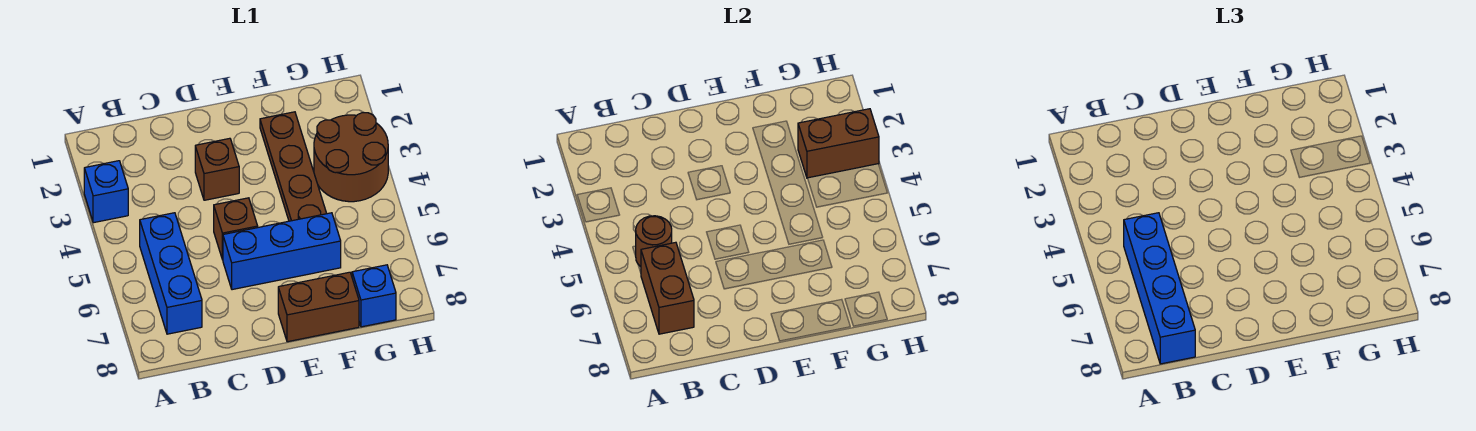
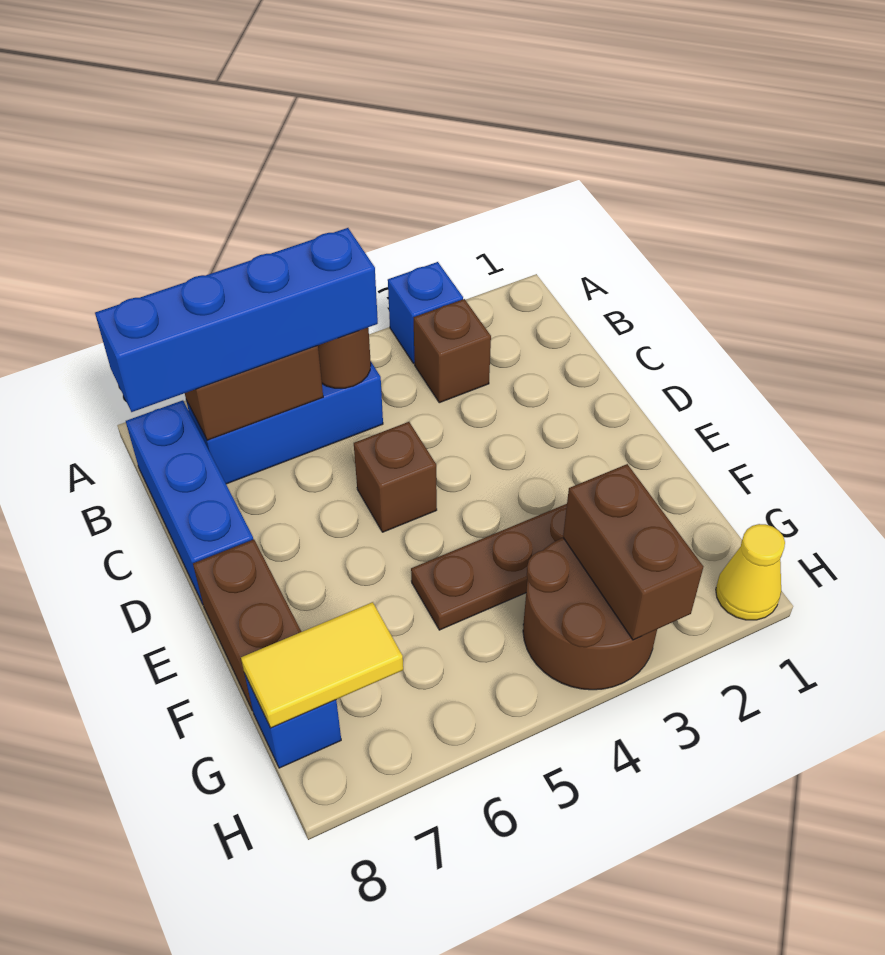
brown brick D3 level 1 -> brown brick B3 level 1
blue brick D6:F6 level 1 -> blue brick B8:D8 level 1
none -> yellow tile G7:G8 level 2
none -> yellow cone H1 level 1

